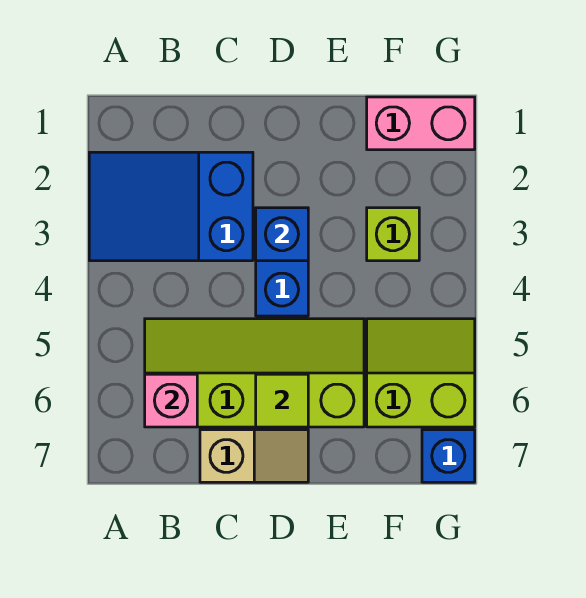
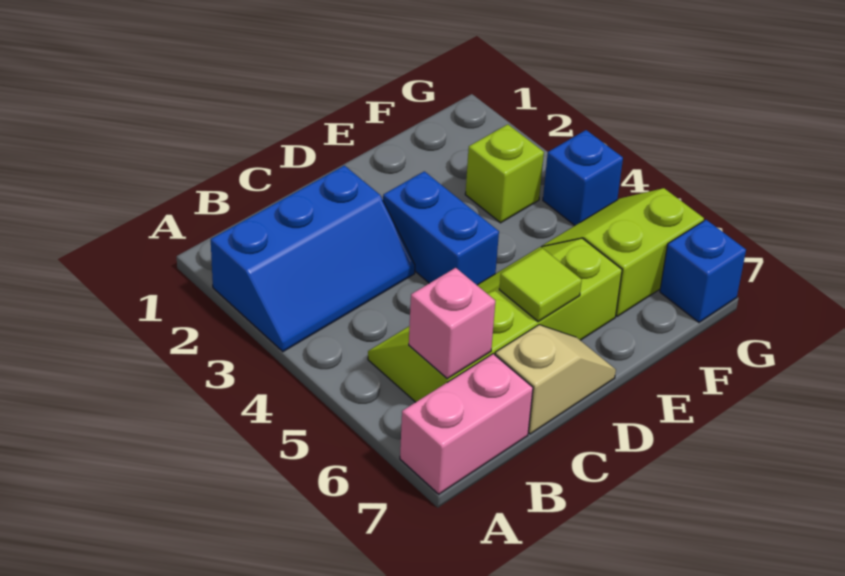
blue slope A2:C3 level 1 top C -> blue slope A2:C3 level 1 top 2
blue brick D3 level 2 -> blue brick G4 level 1
pink brick F1:G1 level 1 -> pink brick A7:B7 level 1

